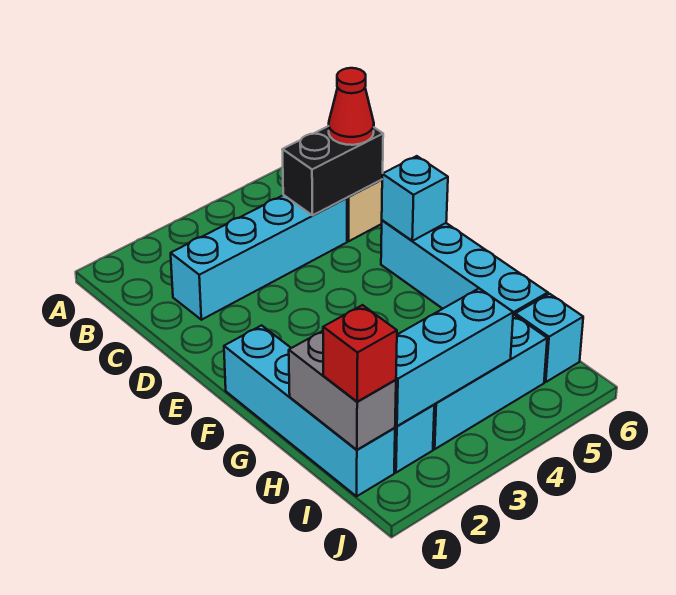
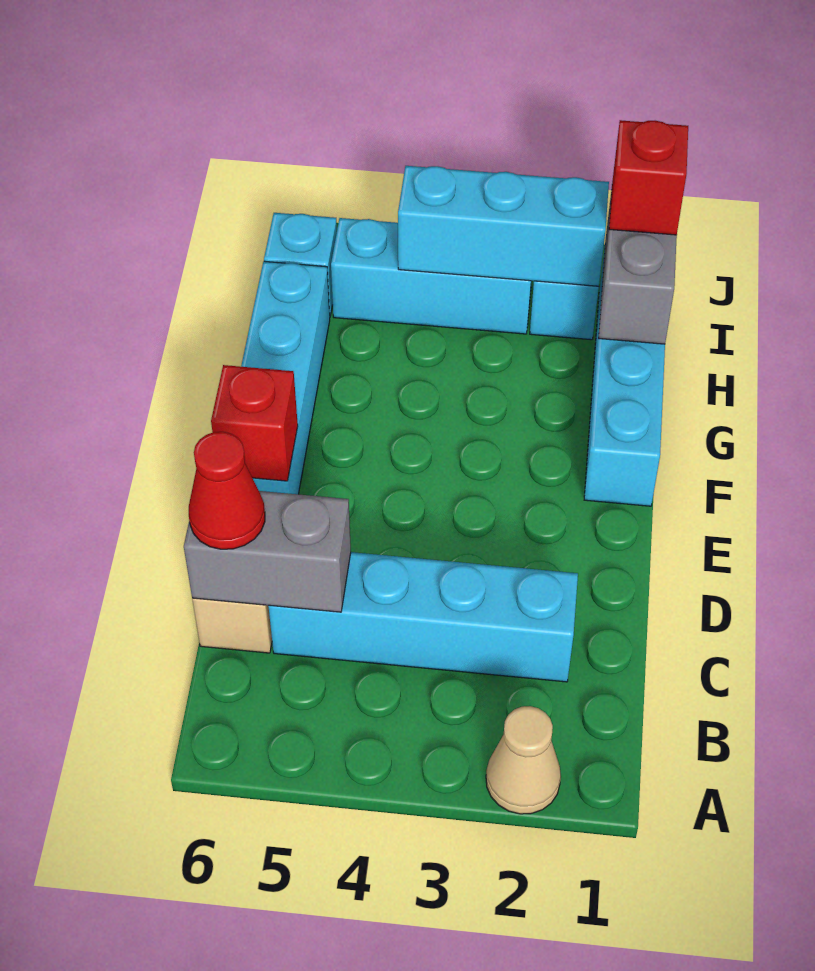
none -> tan cone A2 level 1
black brick C5:C6 level 2 -> grey brick C5:C6 level 2
cyan brick E6 level 2 -> red brick E6 level 2

